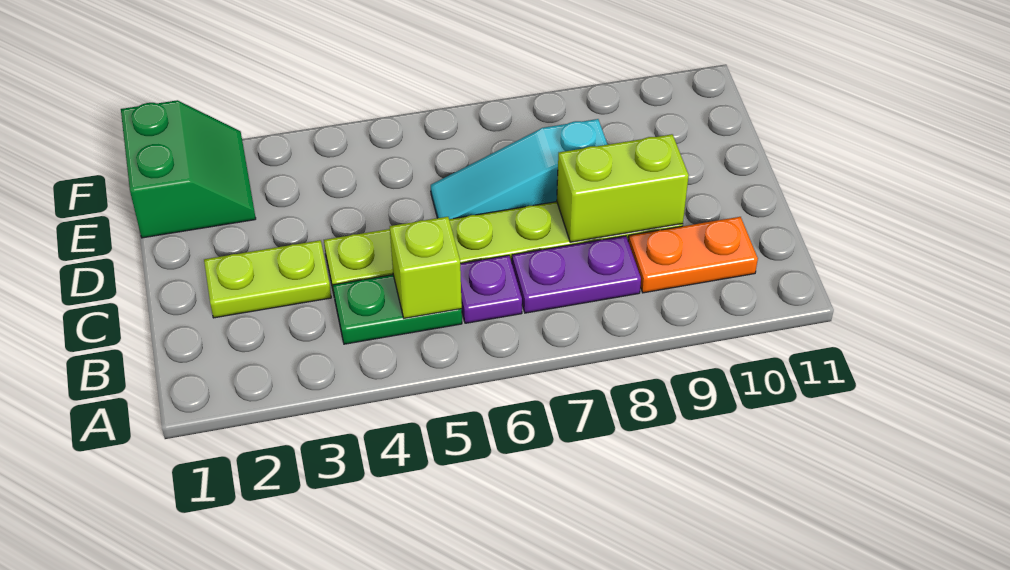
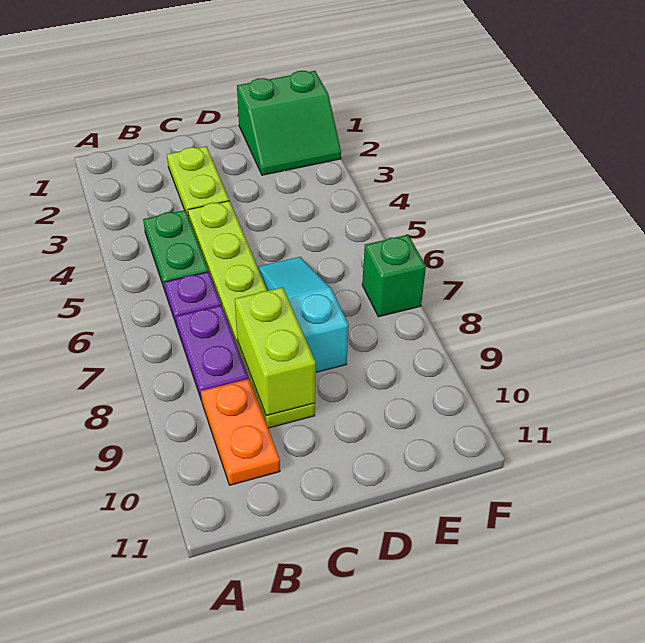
lime brick B5 level 2 -> none
none -> green brick F7 level 1

